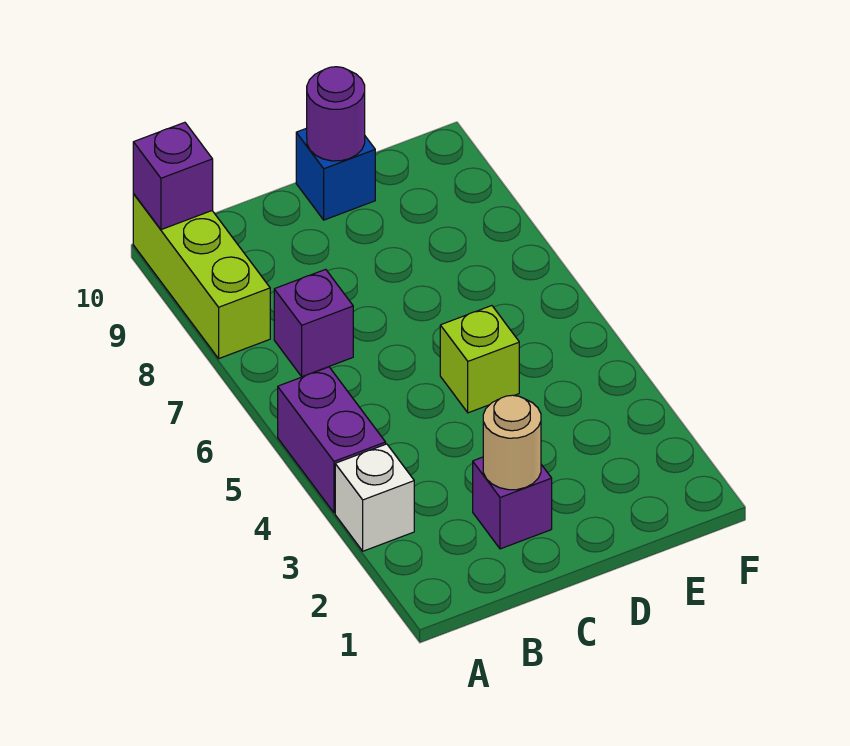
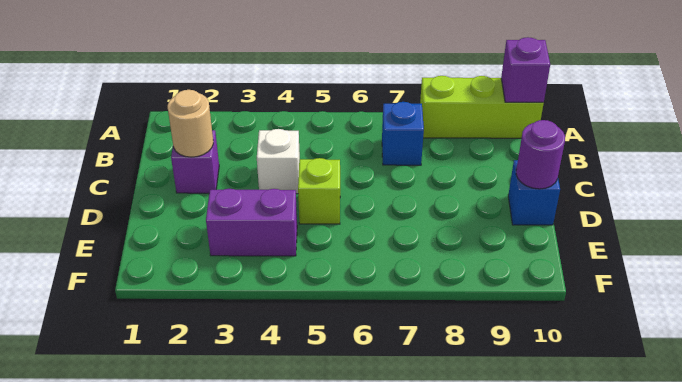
white brick A3 level 1 -> white brick C4 level 1
purple brick A4:A5 level 1 -> purple brick E3:E4 level 1
purple brick B7 level 1 -> blue brick B7 level 1

